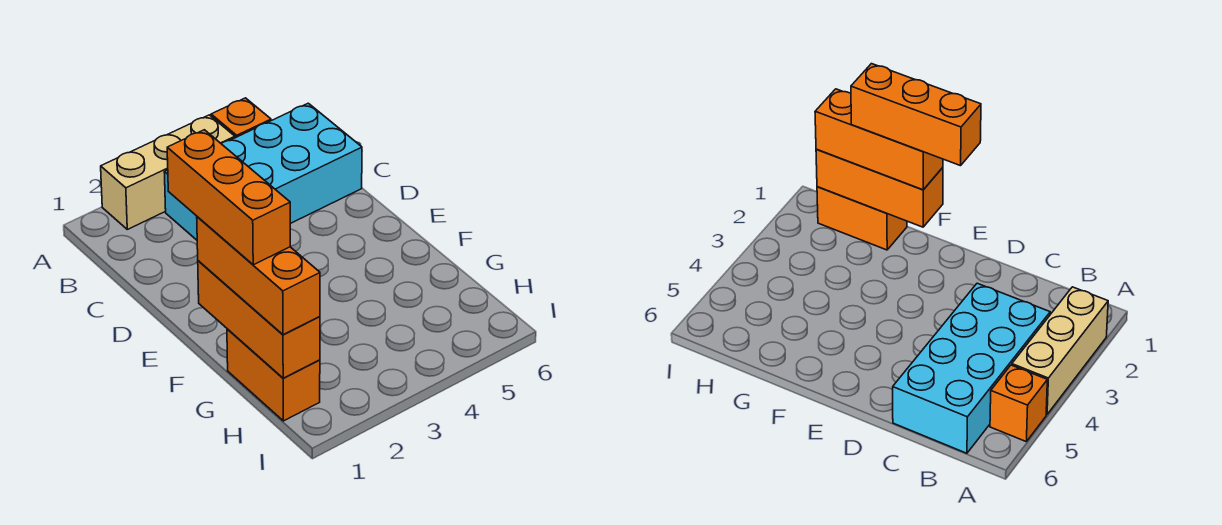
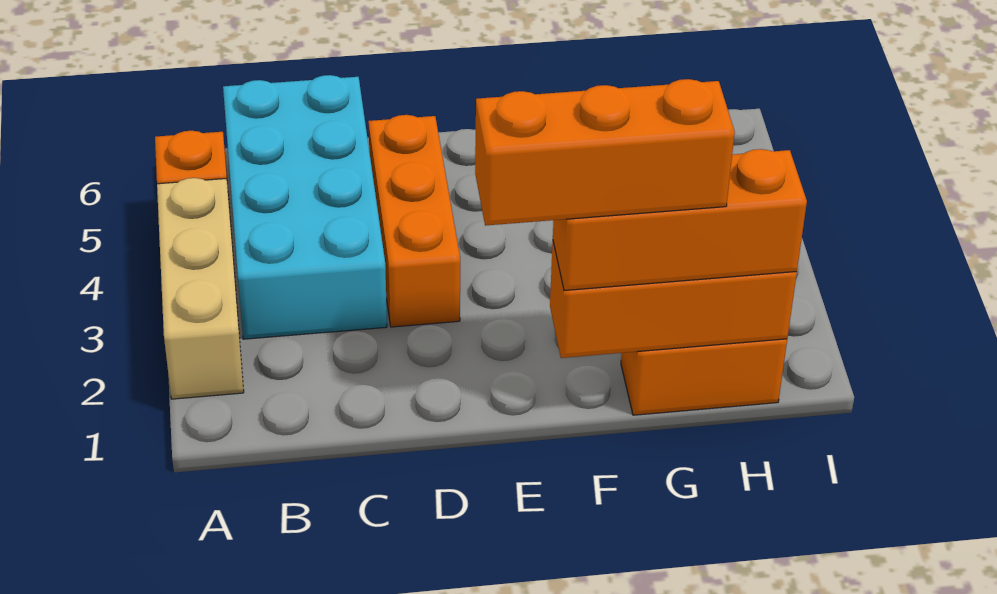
none -> orange brick D3:D5 level 1

